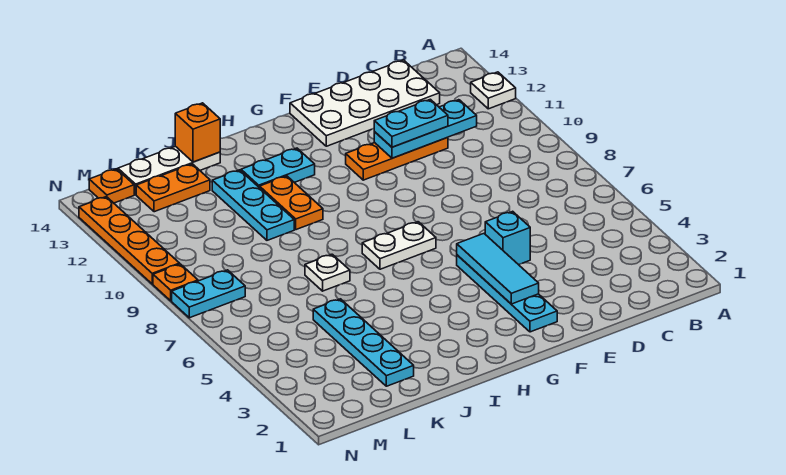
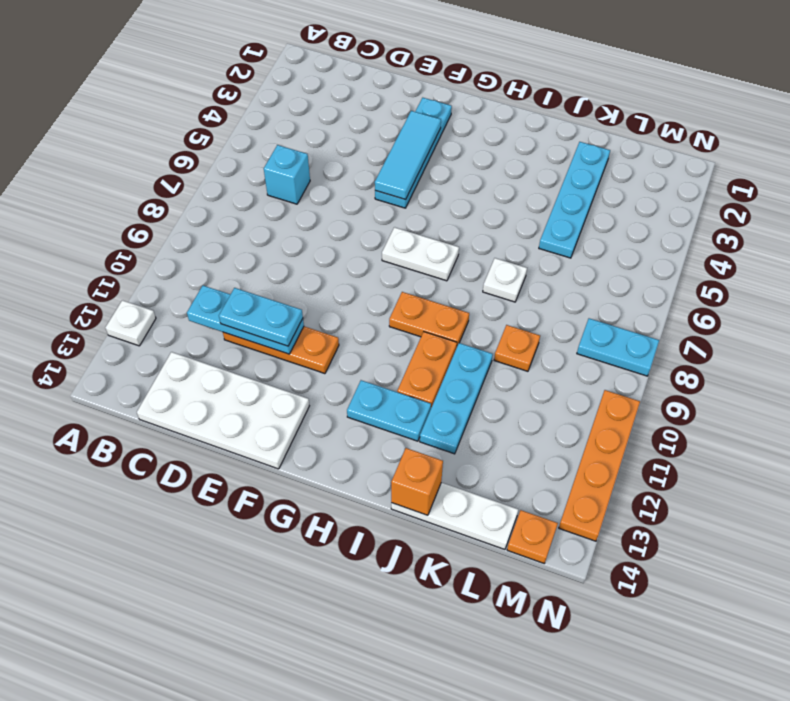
cyan brick E5 level 1 -> cyan brick C6 level 1
orange plate K13:L13 level 1 -> orange plate H9:I9 level 1
orange plate N9 level 1 -> orange plate K9 level 1

